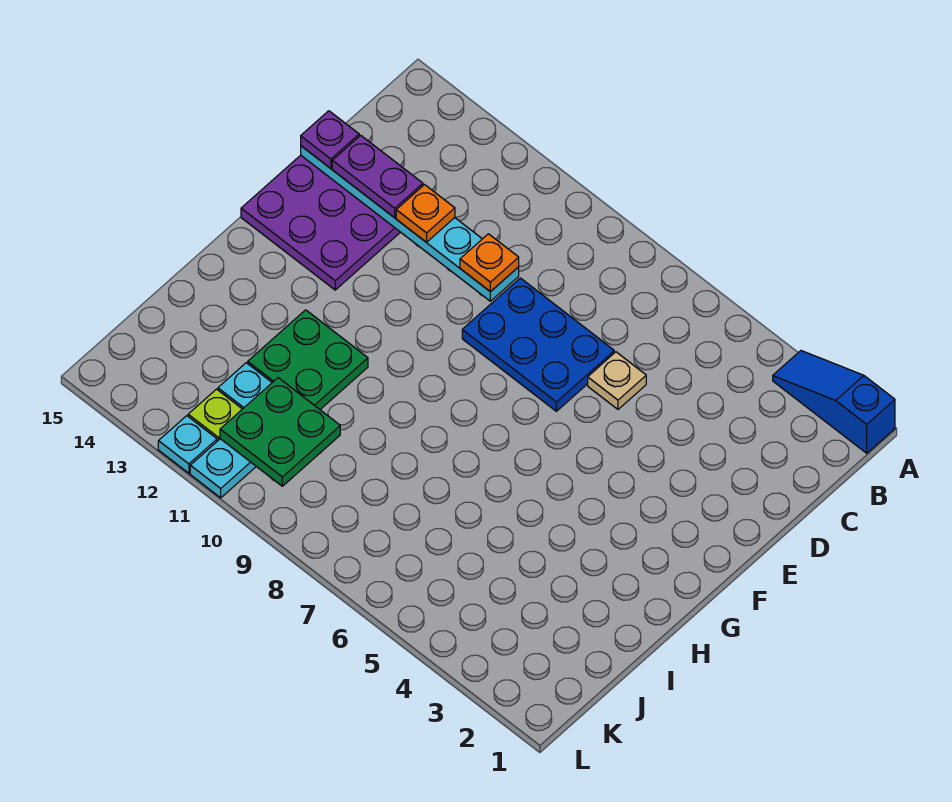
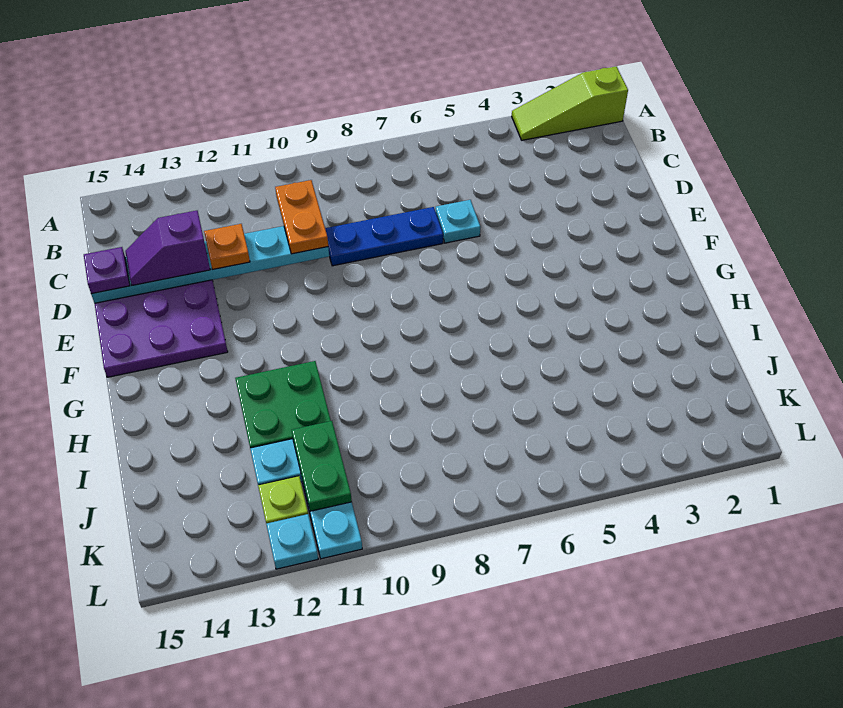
blue slope A1:A3 level 1 top 1 -> lime slope A1:A3 level 1 top 1
tan plate D6 level 1 -> cyan plate D6 level 1
blue plate D7:E9 level 1 -> blue plate D7:D9 level 1
orange plate D10 level 3 -> orange plate C10:D10 level 3
purple plate D13:D14 level 3 -> purple slope D13:D14 level 3 top 13
green plate J10:K11 level 2 -> green plate J11:K11 level 2

